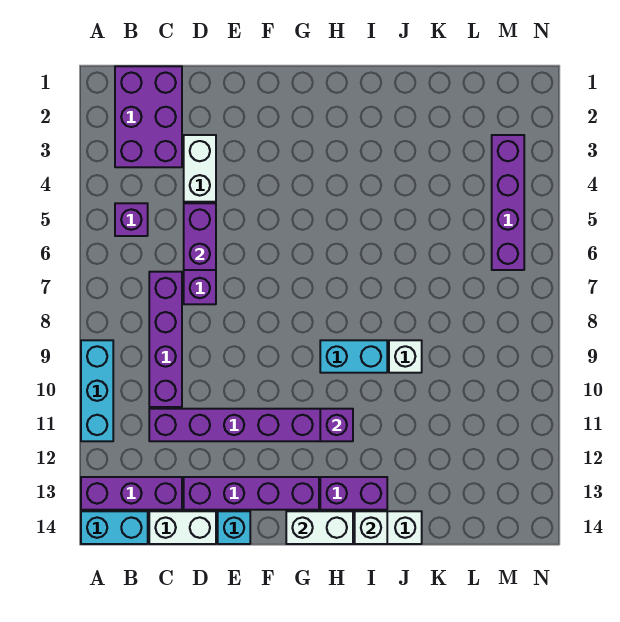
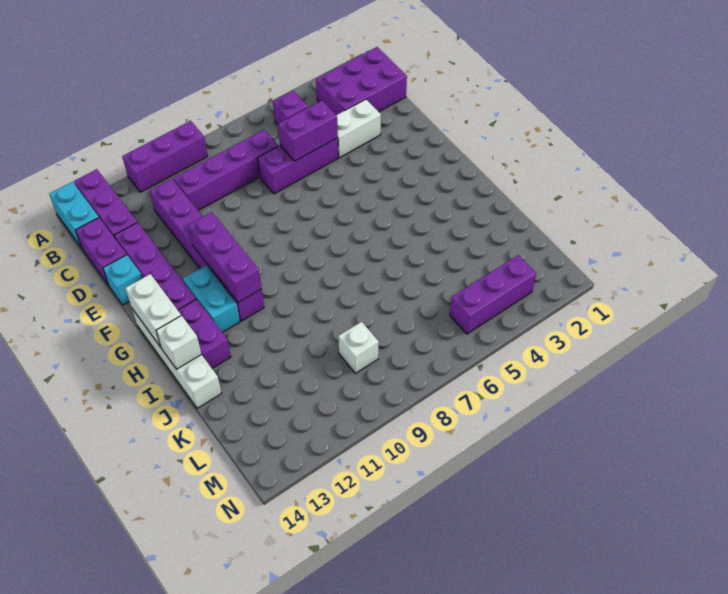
cyan brick A9:A11 level 1 -> purple brick A9:A11 level 1
white brick C14:D14 level 1 -> purple brick C14:D14 level 1
cyan brick H9:I9 level 1 -> cyan brick G12:H12 level 1
purple brick H11 level 2 -> purple brick F11:H11 level 2
white brick J9 level 1 -> white brick L9 level 1
purple brick M3:M6 level 1 -> purple brick M3:M5 level 1

